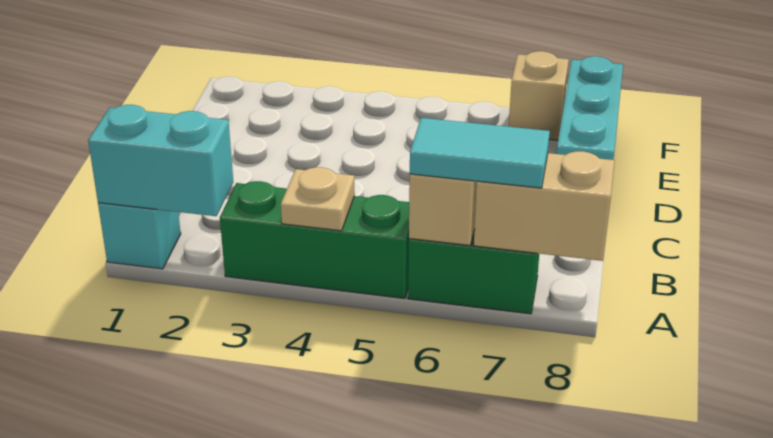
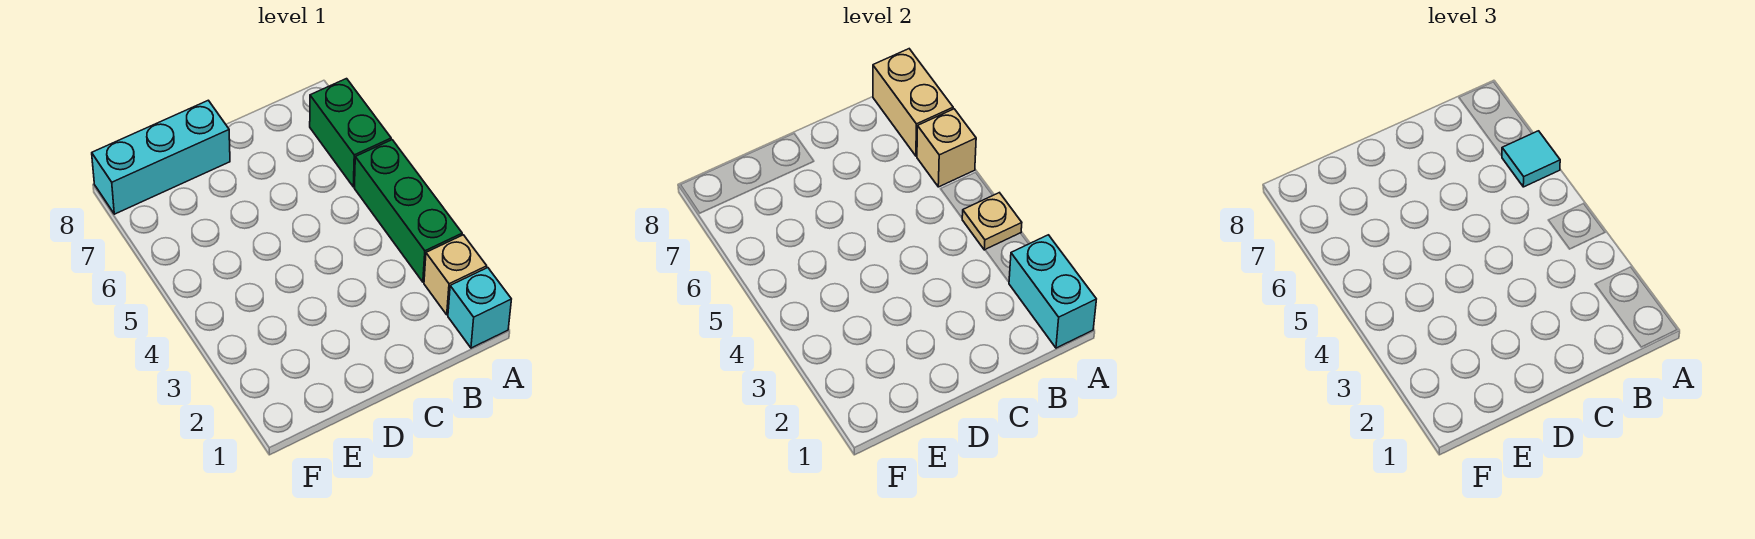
cyan tile A6:A7 level 3 -> cyan tile A6 level 3
tan brick F7 level 1 -> tan brick A2 level 1

